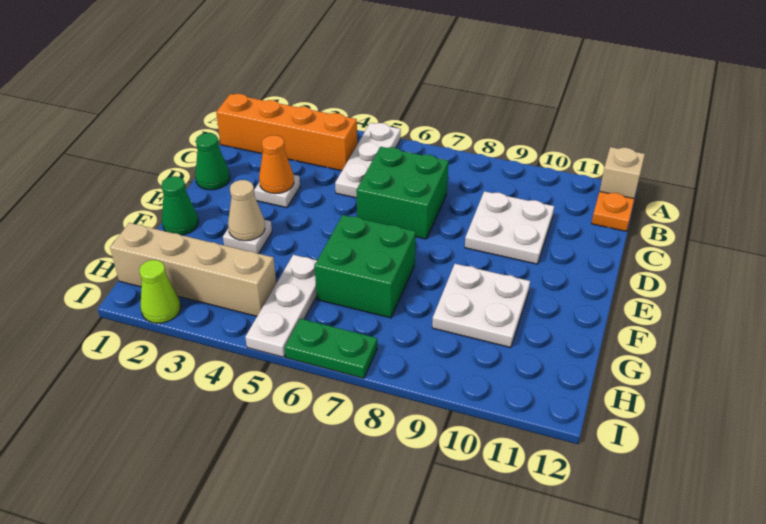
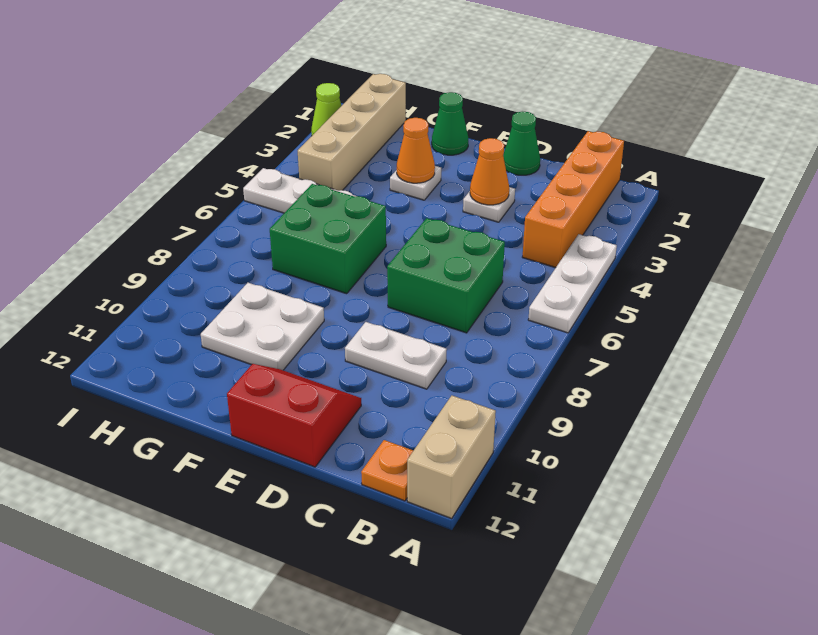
white plate A5:C5 level 1 -> white plate A4:A6 level 1
tan brick A12 level 1 -> tan brick A11:A12 level 1
white plate C9:D10 level 1 -> white plate C9:D9 level 1
none -> red slope D11:E12 level 1 top 12
tan cone F3 level 2 -> orange cone F3 level 2
green plate I6:I7 level 1 -> none

